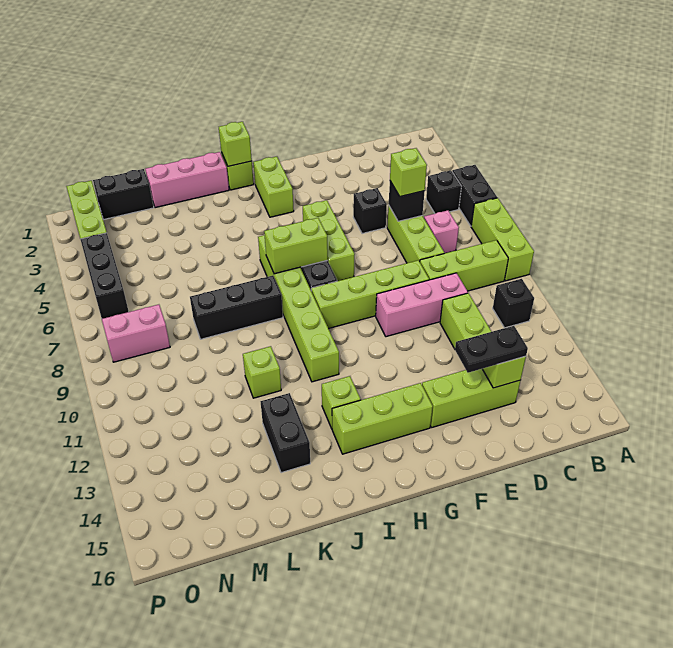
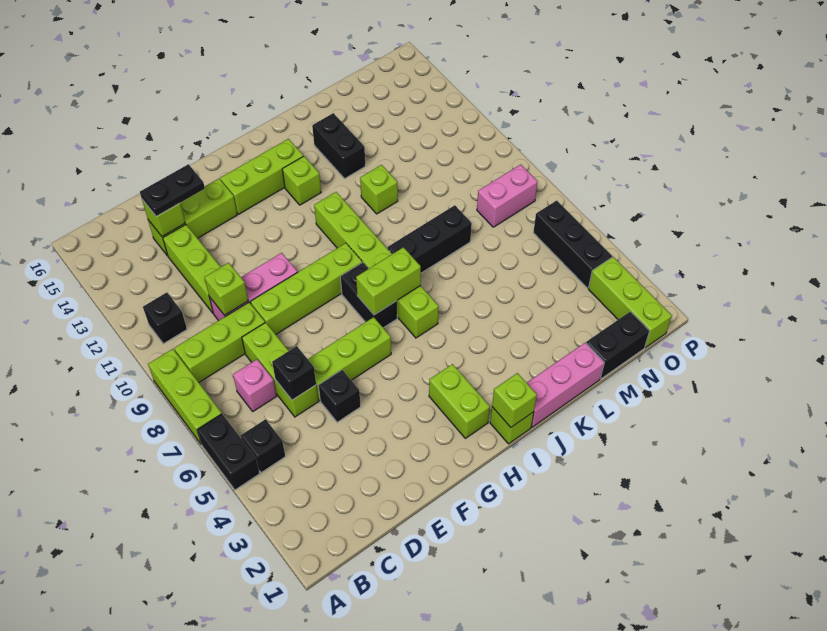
lime brick D6 level 3 -> lime brick D10 level 2
lime brick G5:G7 level 1 -> lime brick E6:G6 level 1

